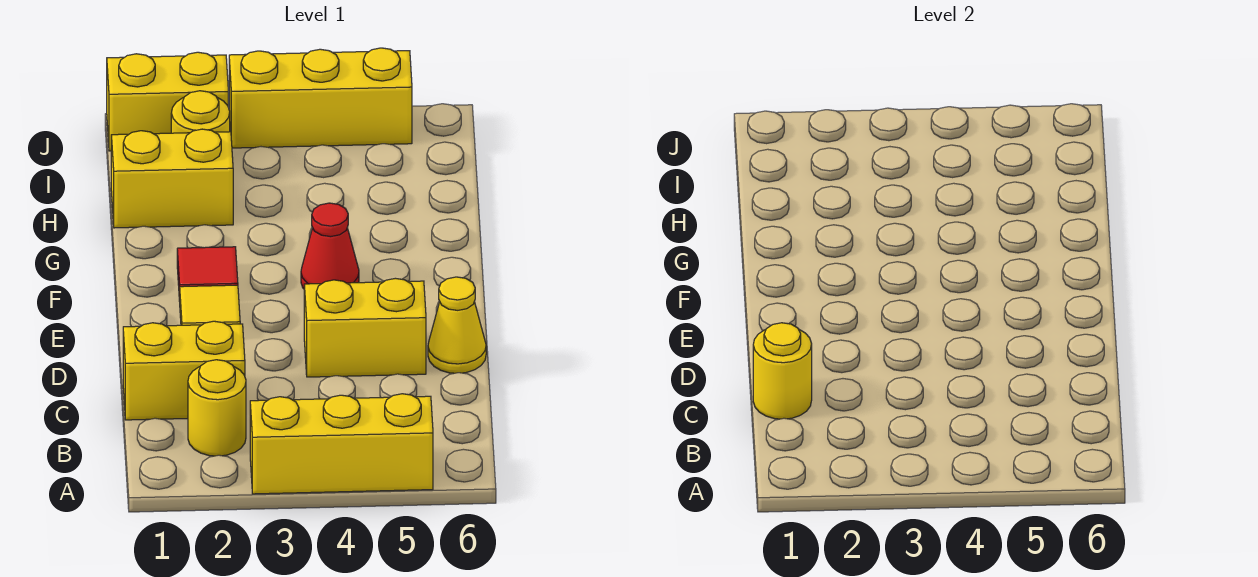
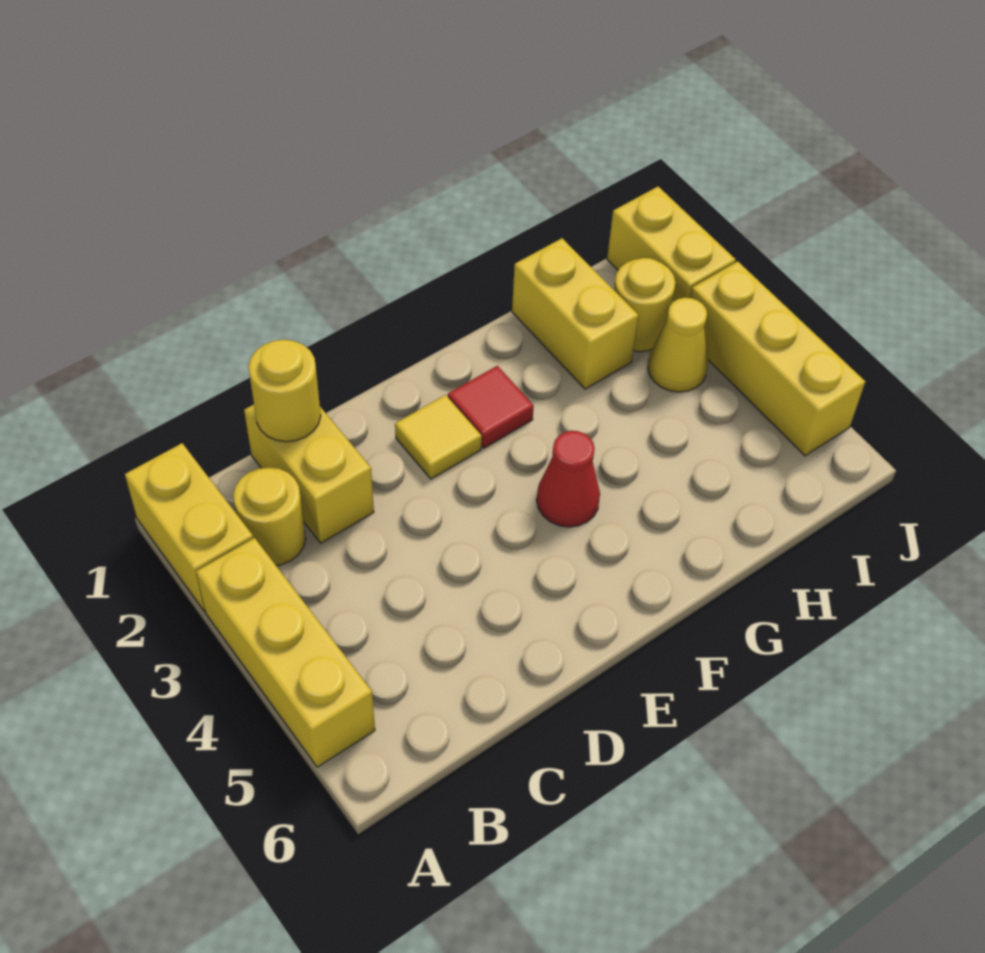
yellow brick D4:D5 level 1 -> yellow brick A1:A2 level 1
yellow cone D6 level 1 -> yellow cone I3 level 1

